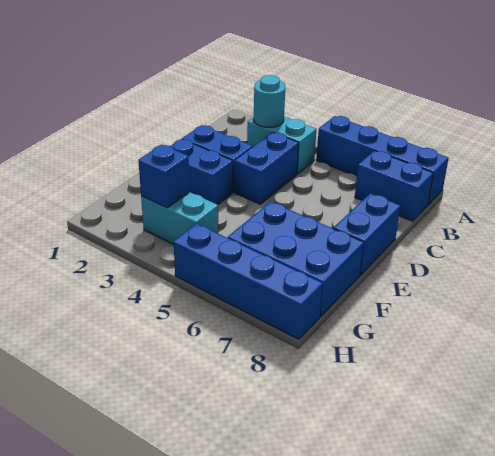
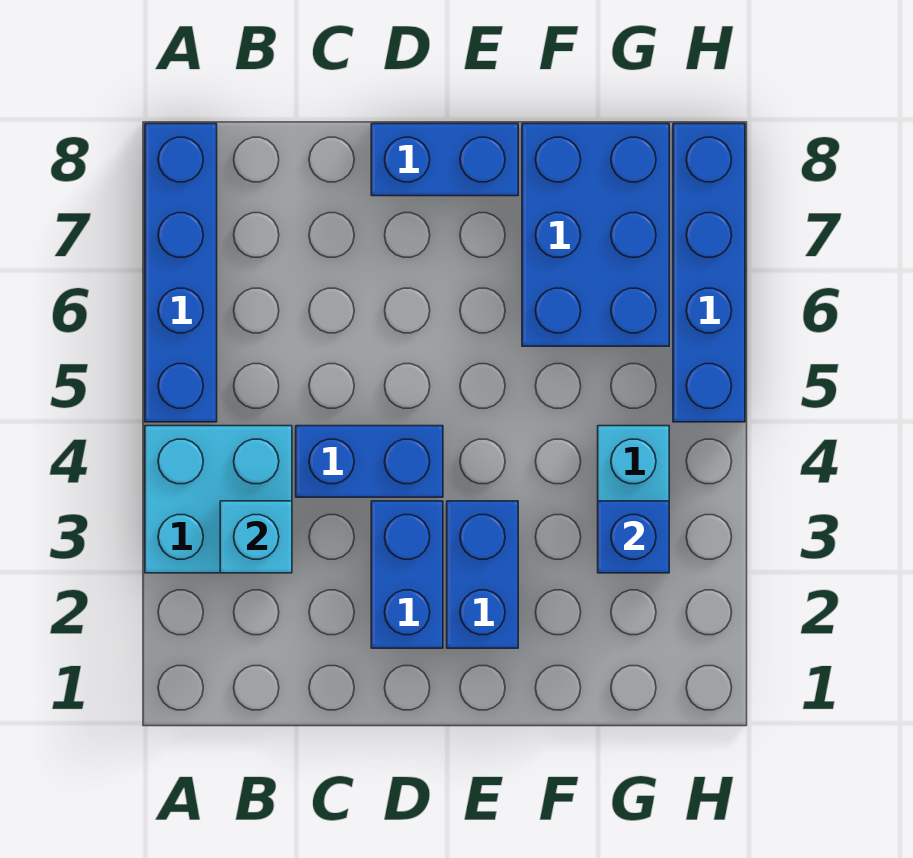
cyan brick B3:B4 level 1 -> cyan brick A3:B4 level 1
cyan round brick B3 level 2 -> cyan brick B3 level 2
blue brick B7:B8 level 1 -> none

